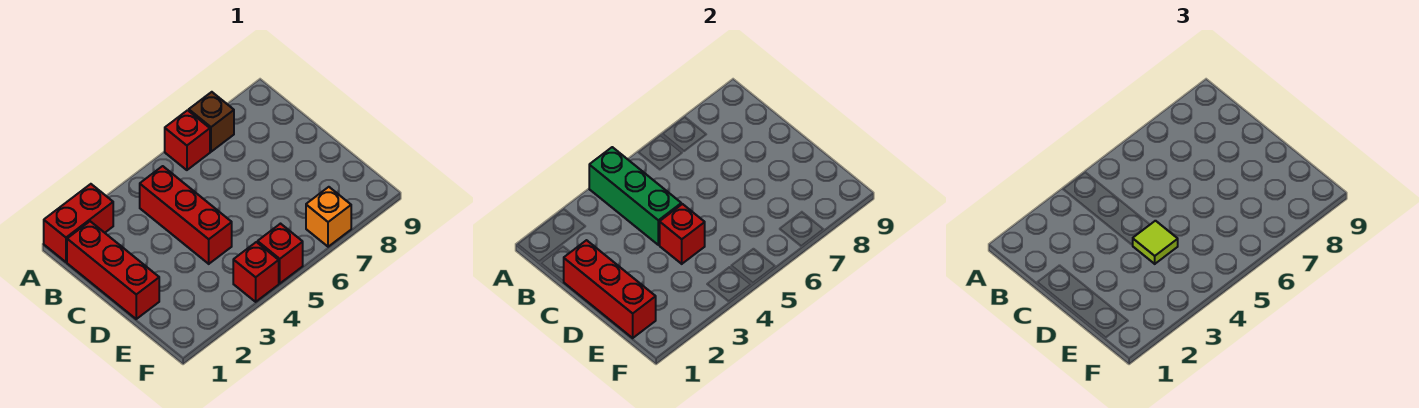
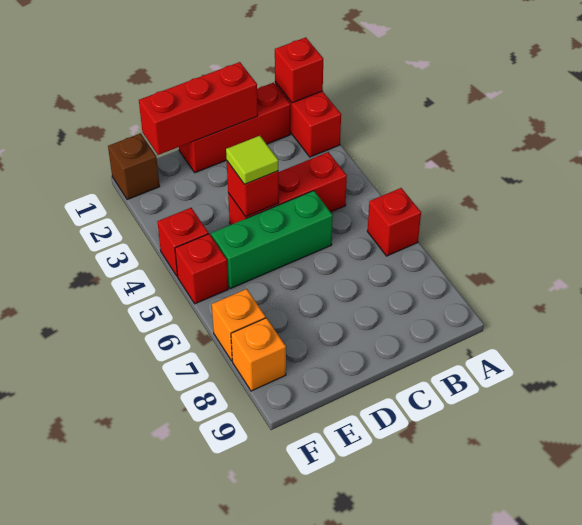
none -> red brick A1 level 2
green brick A4:C4 level 2 -> green brick C5:E5 level 1
brown brick A7 level 1 -> brown brick F1 level 1
none -> orange brick F8 level 1

